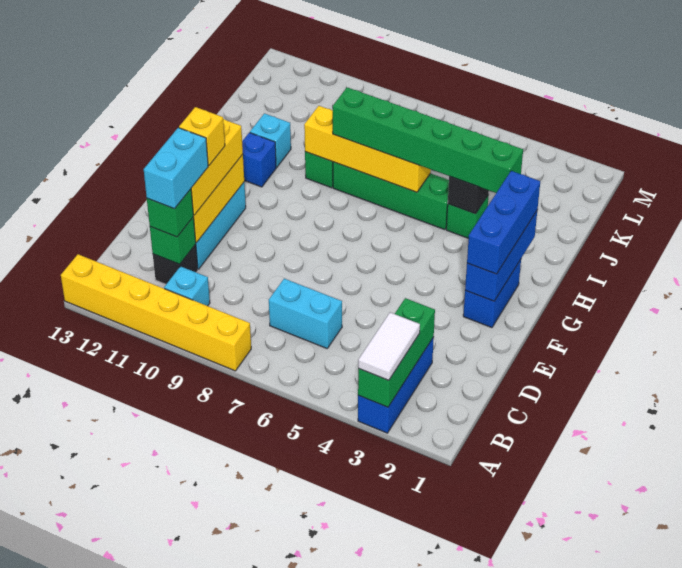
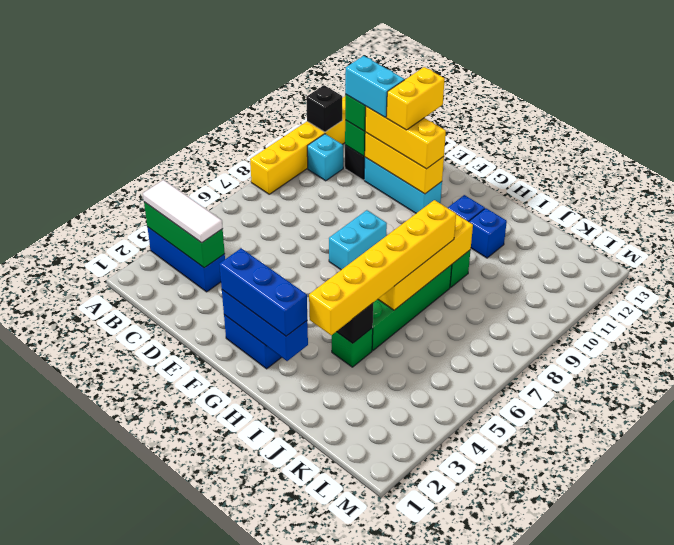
white tile A3:B3 level 3 -> white tile A3:C3 level 3
none -> black brick A11 level 2
cyan brick C6:C7 level 1 -> cyan brick F7:F8 level 1
yellow brick E11 level 4 -> yellow brick E11:E12 level 4
green brick I3:I8 level 3 -> yellow brick I3:I8 level 3
cyan brick I11 level 1 -> blue brick I11 level 1

